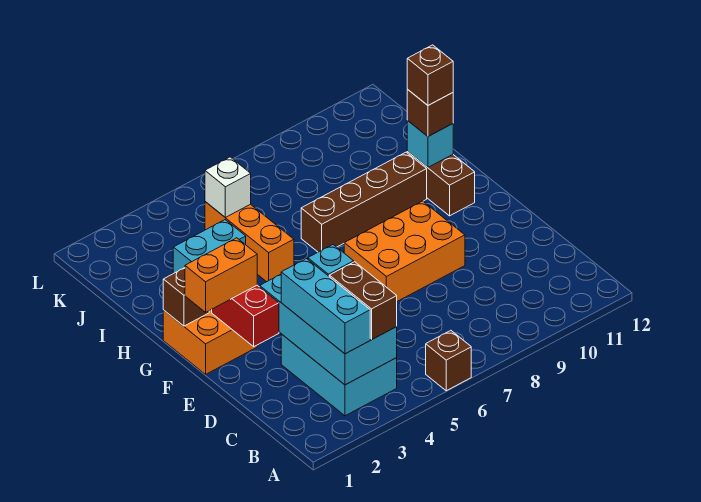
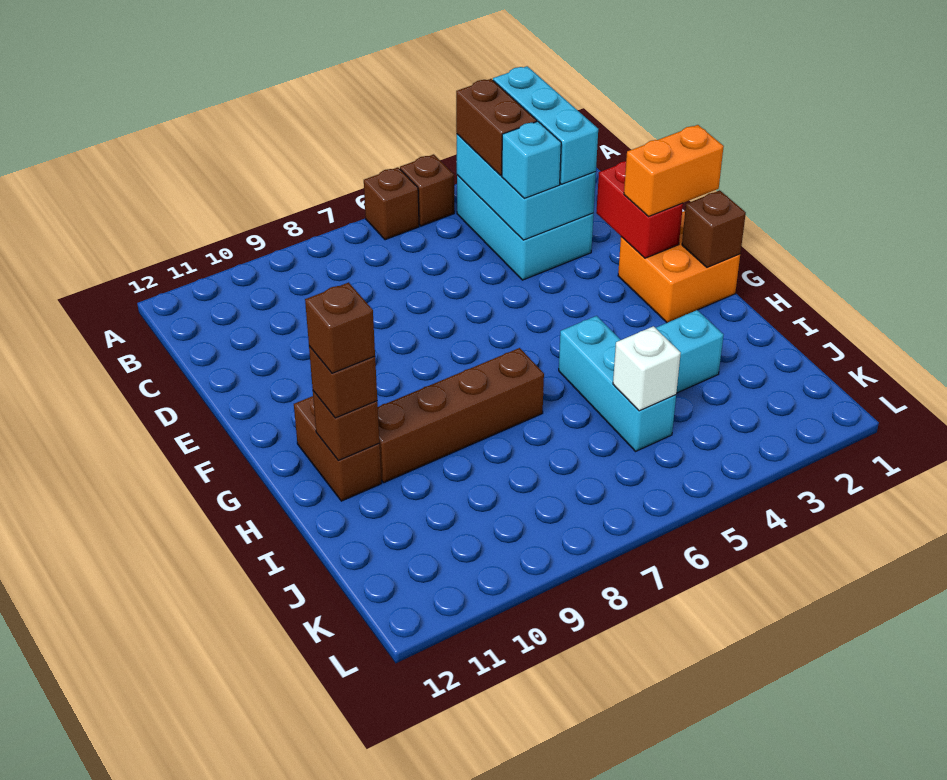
none -> brown brick A5 level 1
cyan brick B3:E4 level 2 -> cyan brick B3:D4 level 2
orange brick E7:F9 level 1 -> none
orange brick H5:J5 level 1 -> cyan brick H5:J5 level 1
cyan brick H11 level 2 -> brown brick H11 level 2

